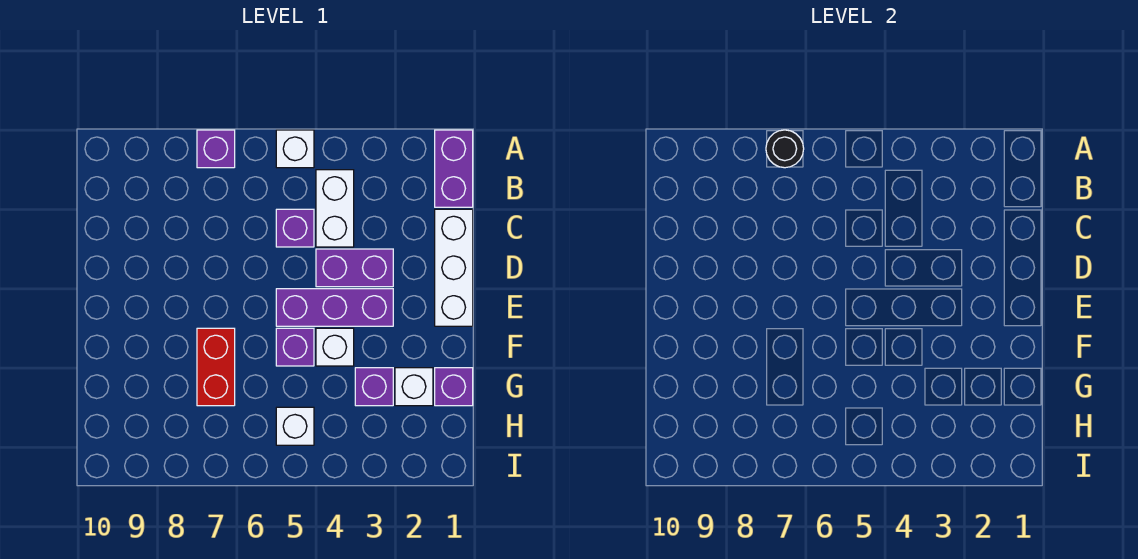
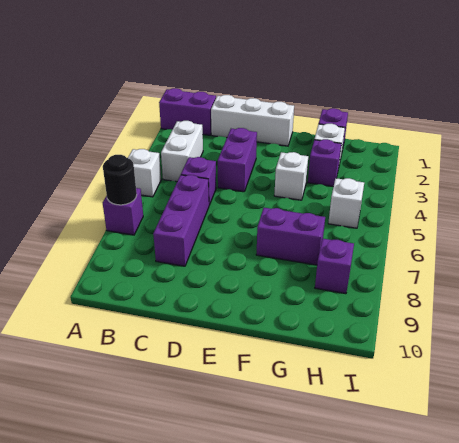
white brick B4:C4 level 1 -> white brick B3:B4 level 1
purple brick E3:E5 level 1 -> purple brick C6:C8 level 1
purple brick F5 level 1 -> purple brick H8 level 1
red brick F7:G7 level 1 -> purple brick F7:G7 level 1

